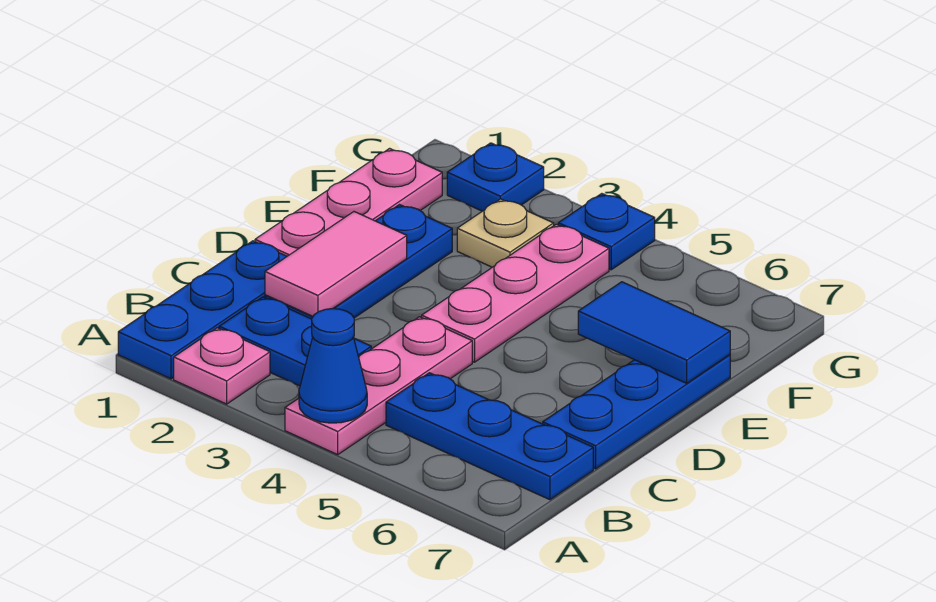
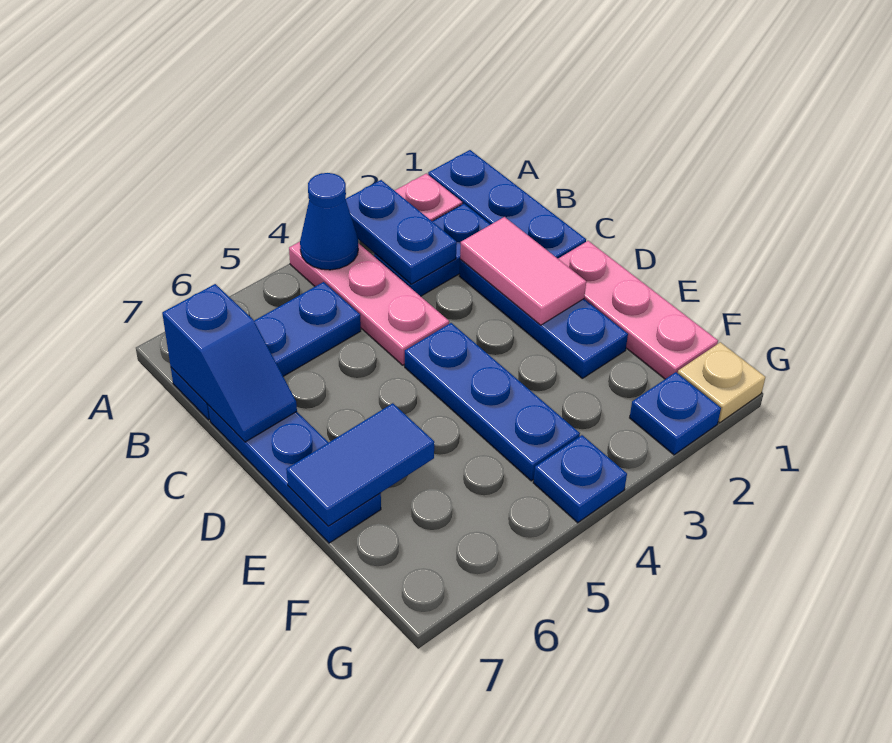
none -> blue plate A3:B3 level 2
none -> blue slope B7:C7 level 2 top B
pink plate D4:F4 level 1 -> blue plate D4:F4 level 1
tan plate F3 level 1 -> tan plate G1 level 1

